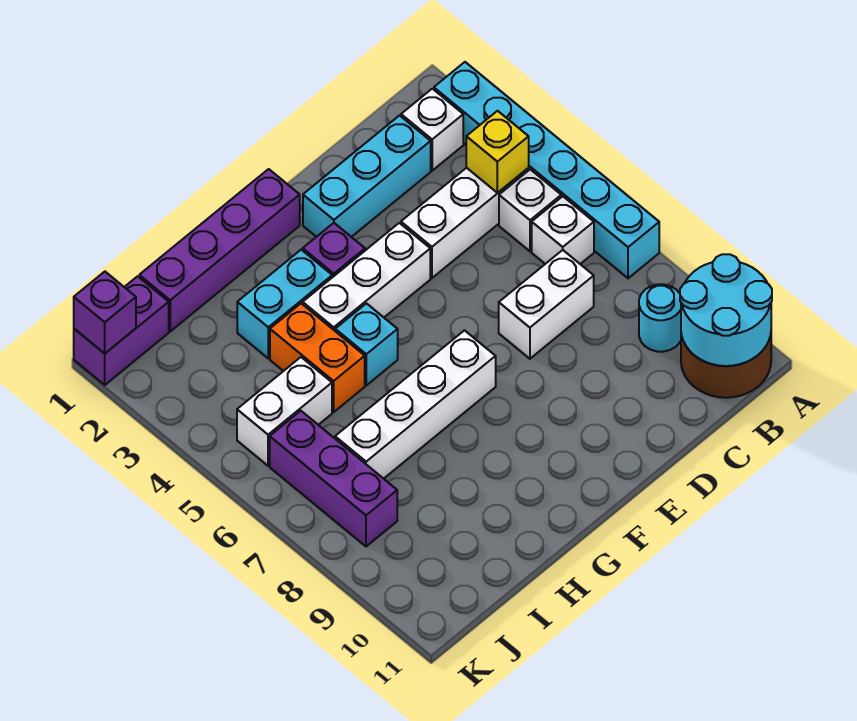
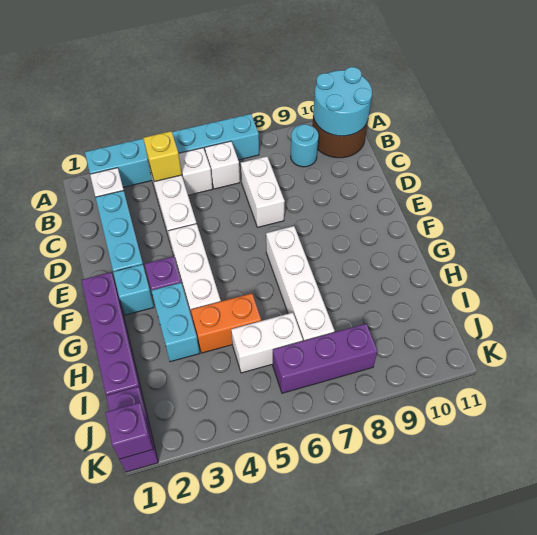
cyan brick G5 level 1 -> cyan brick F2 level 1
white brick I5:J5 level 1 -> white brick I5:I6 level 1

